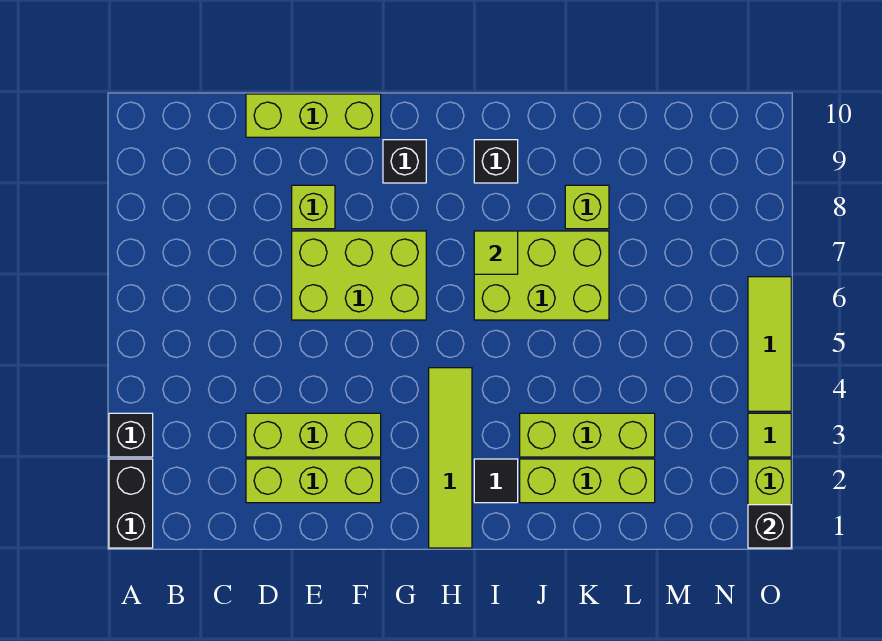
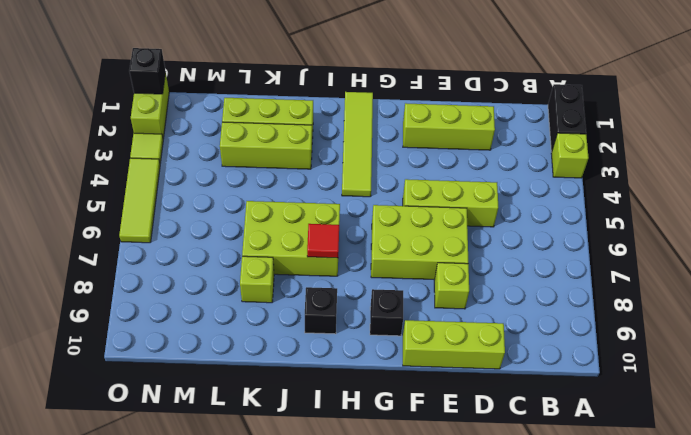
black brick A3 level 1 -> lime brick A3 level 1
lime brick D3:F3 level 1 -> lime brick D5:F5 level 1
black tile I2 level 1 -> none
lime tile I7 level 2 -> red tile I7 level 2

